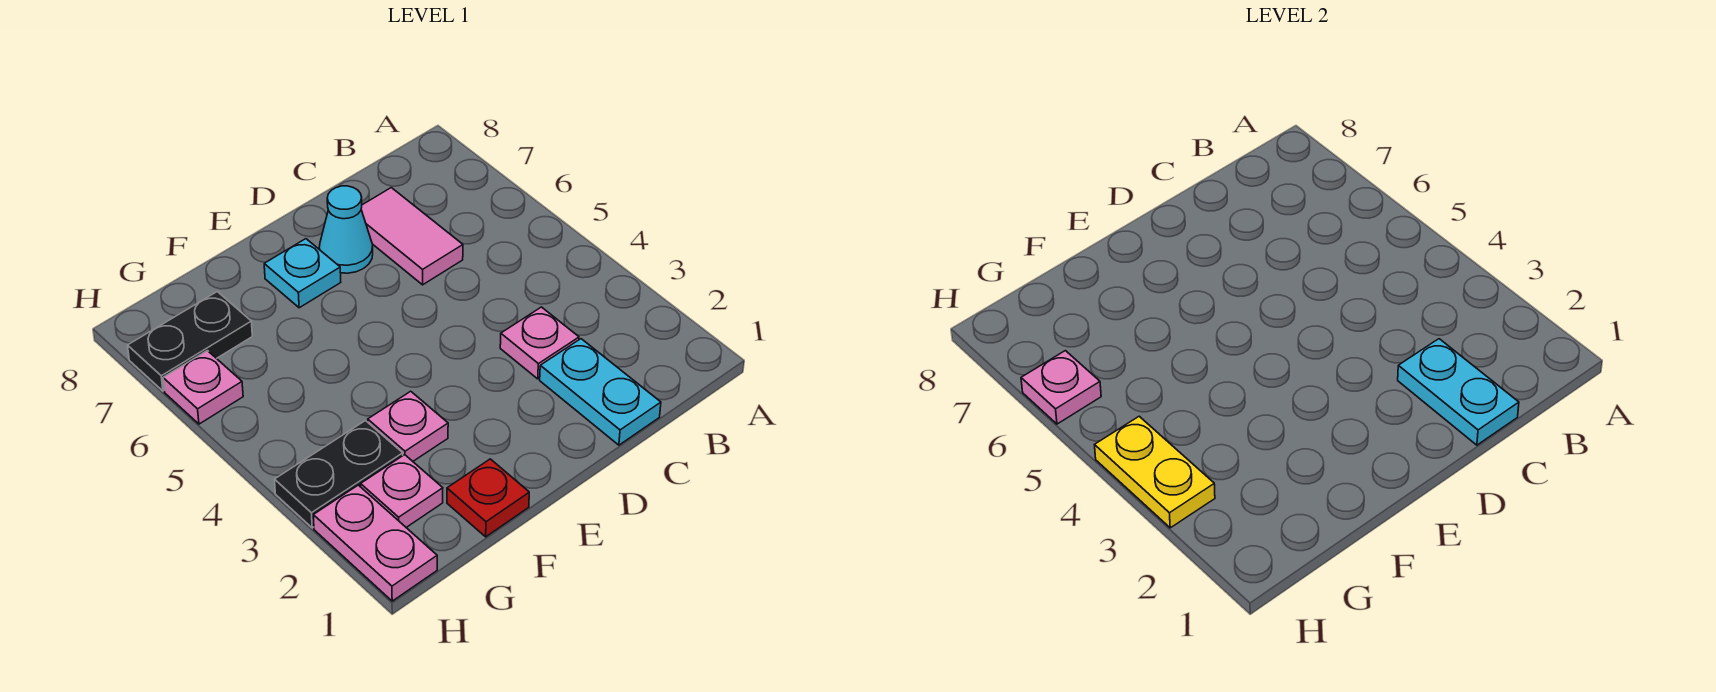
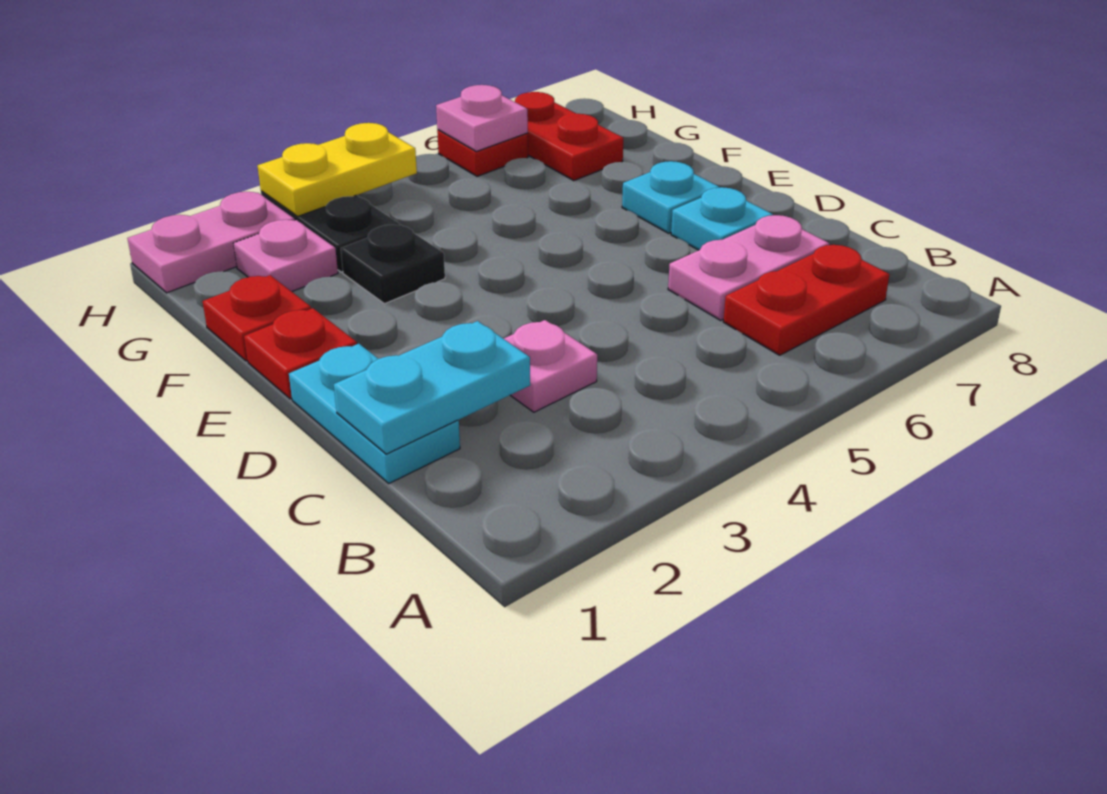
none -> red plate B6:B7 level 1
cyan plate C1:C2 level 1 -> cyan plate C1:D1 level 1
pink tile C6:C7 level 1 -> pink plate C6:C7 level 1
cyan cone D7 level 1 -> cyan plate D7 level 1
none -> red plate E1 level 1
pink plate F3 level 1 -> black plate F3 level 1
black plate G7:H7 level 1 -> red plate G7:H7 level 1
pink plate H6 level 1 -> red plate H6 level 1

